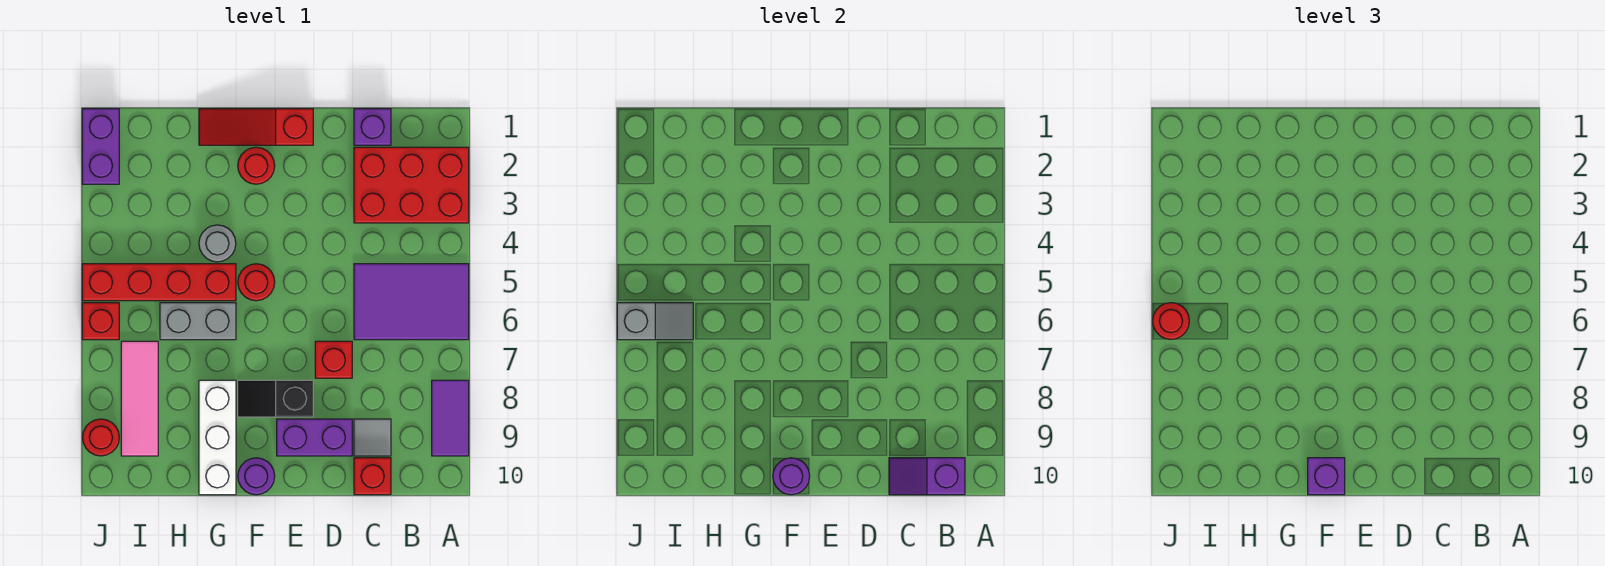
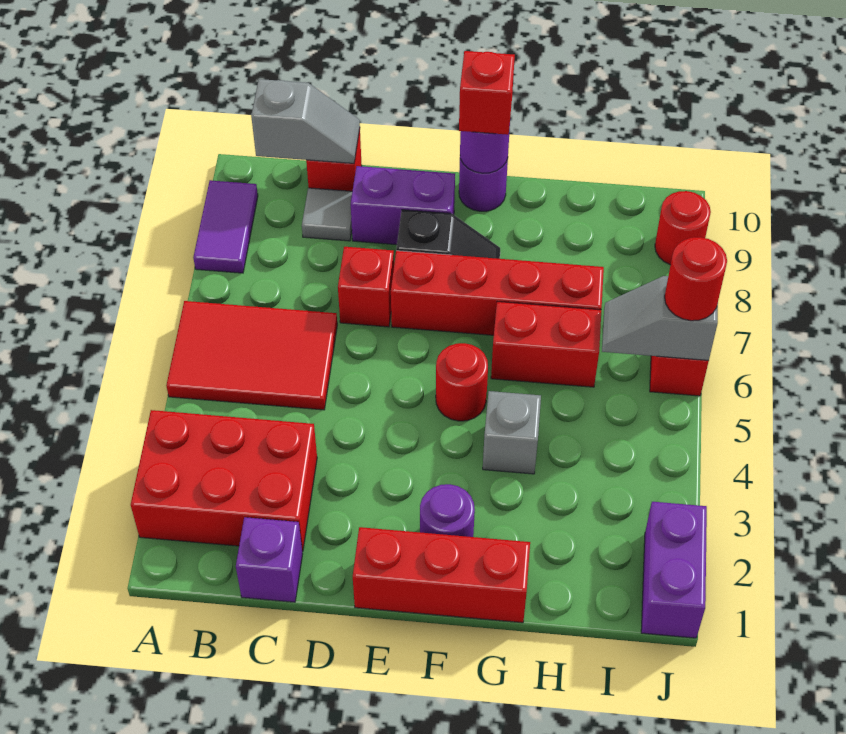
purple tile A5:C6 level 1 -> red tile A5:C6 level 1
purple slope B10:C10 level 2 top B -> grey slope B10:C10 level 2 top B
red slope E1:G1 level 1 top E -> red brick E1:G1 level 1
red round brick F2 level 1 -> purple round brick F2 level 1
purple brick F10 level 3 -> red brick F10 level 3
grey round brick G4 level 1 -> grey brick G4 level 1
red brick G5:J5 level 1 -> red brick E7:H7 level 1
grey brick G6:H6 level 1 -> red brick G6:H6 level 1
white brick G8:G10 level 1 -> none
pink tile I7:I9 level 1 -> none

